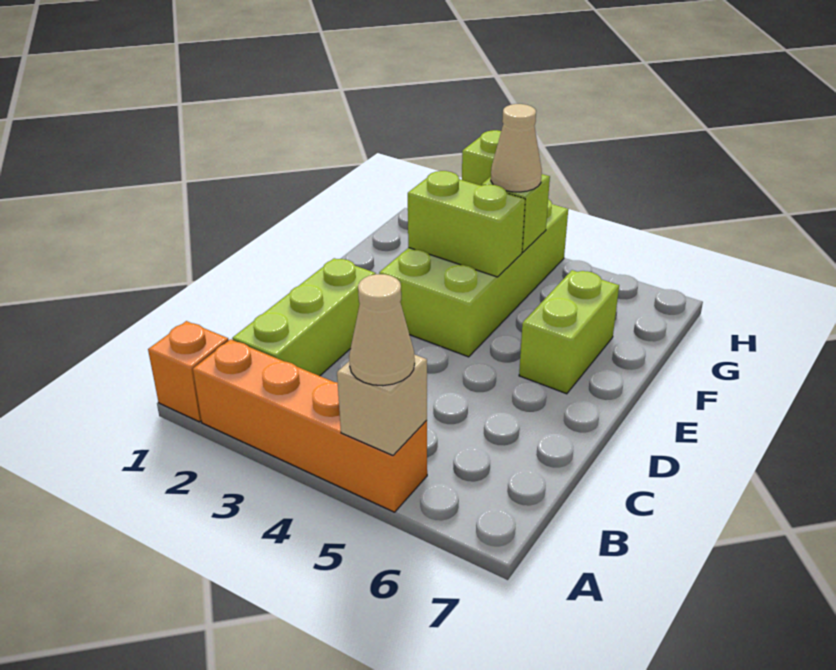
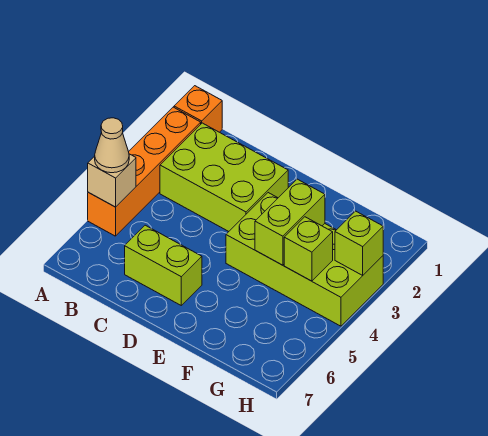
lime brick B2:D2 level 1 -> lime brick B2:D3 level 1
lime brick E6:F6 level 1 -> lime brick C6:D6 level 1
tan cone G4 level 3 -> none

